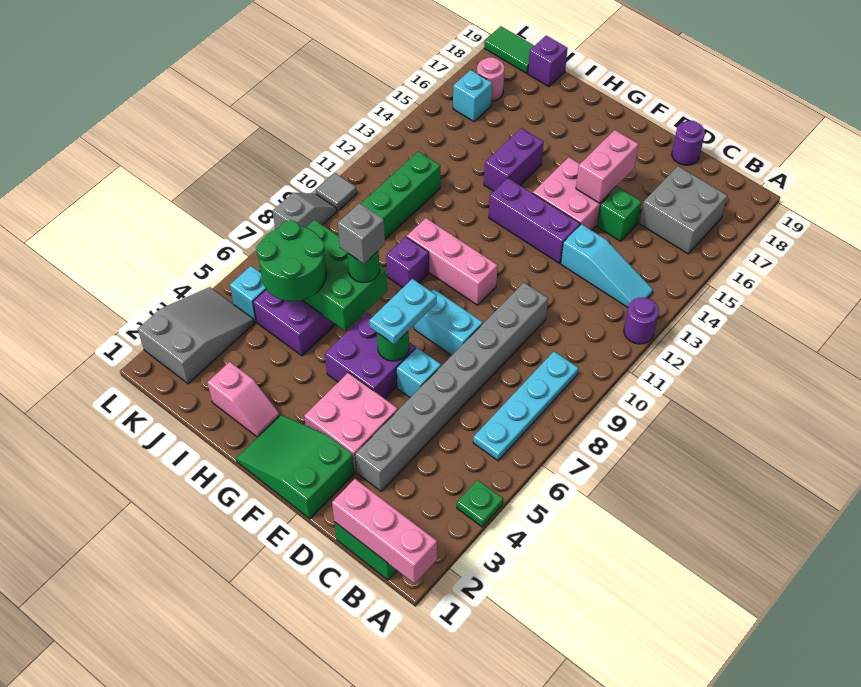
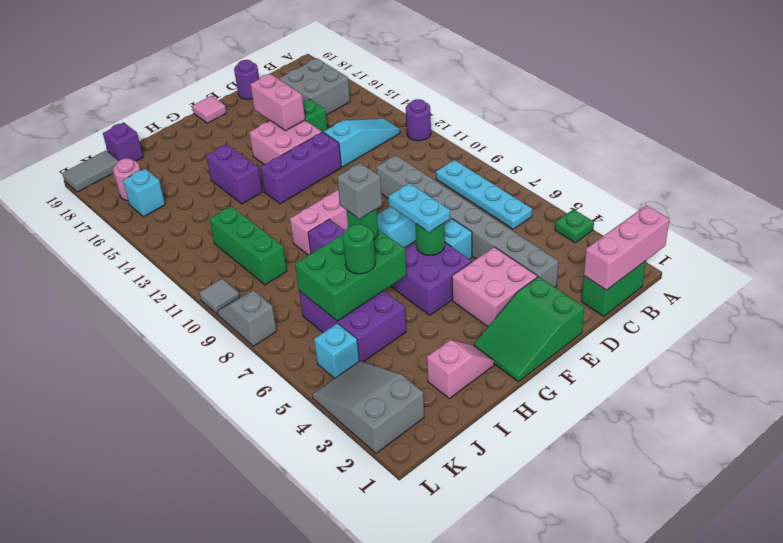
none -> pink tile F19 level 1
green round brick I5:J6 level 3 -> green round brick I6 level 3
green tile K19:L19 level 1 -> grey tile K19:L19 level 1

